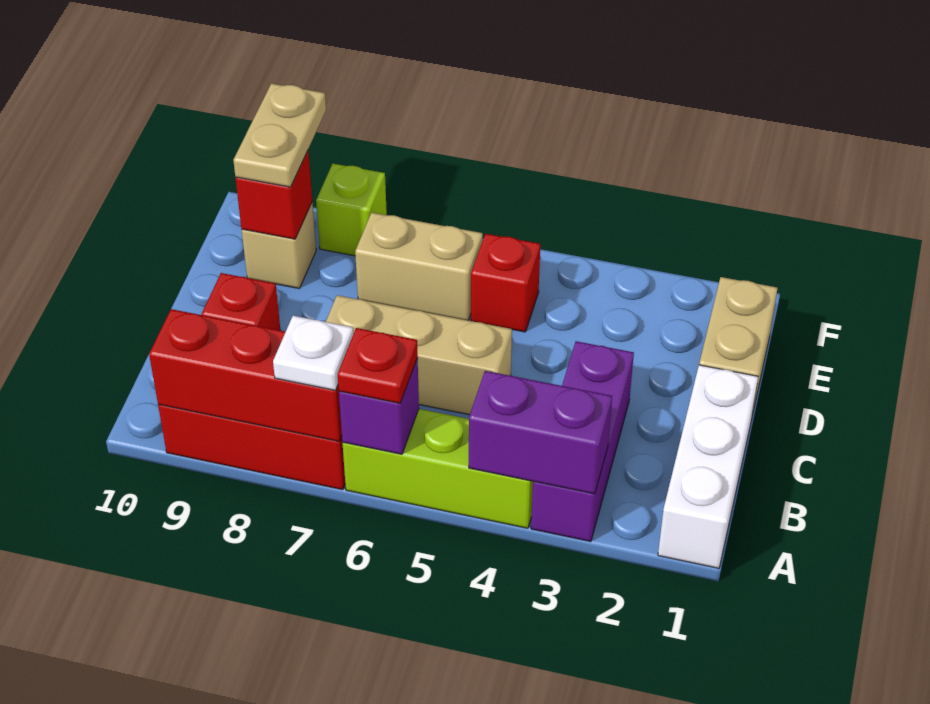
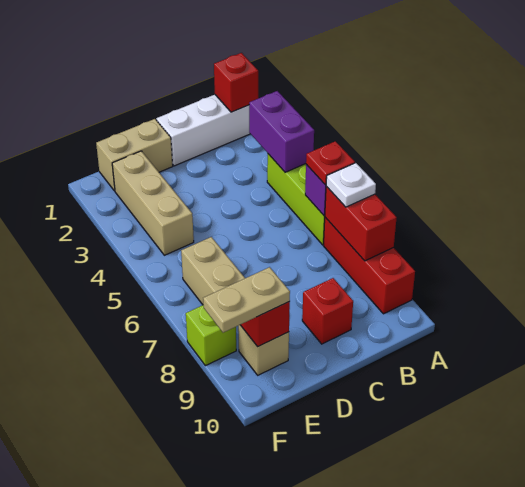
purple brick A3:C3 level 1 -> none
red brick A7:A9 level 2 -> red brick A7:A8 level 2
tan brick C5:C7 level 1 -> tan brick E2:E4 level 1
red brick E5 level 1 -> red brick A1 level 2

